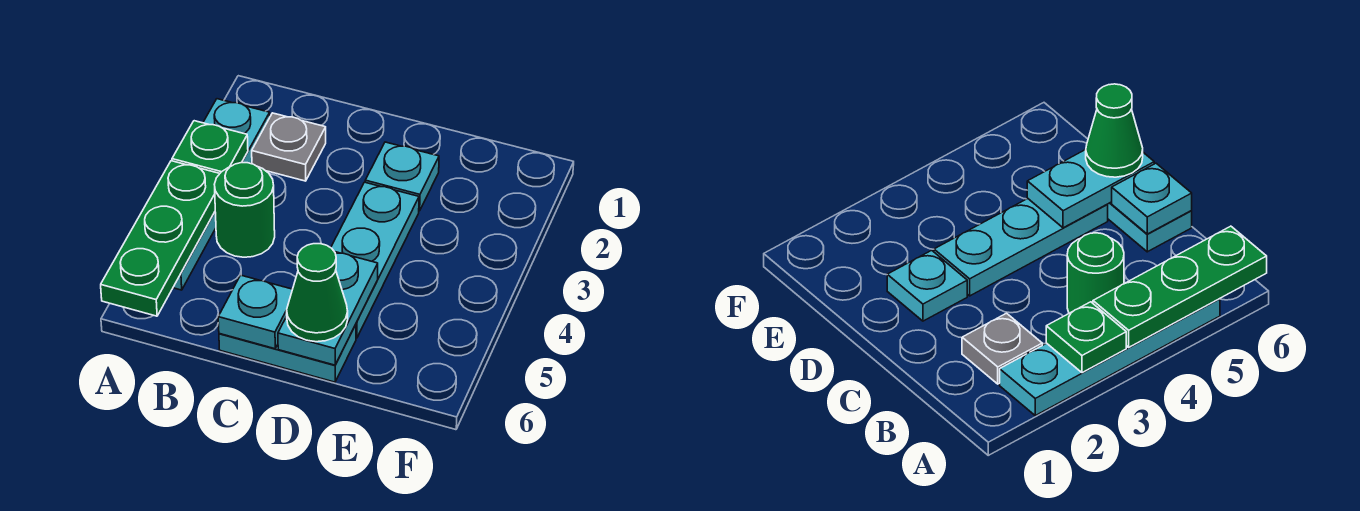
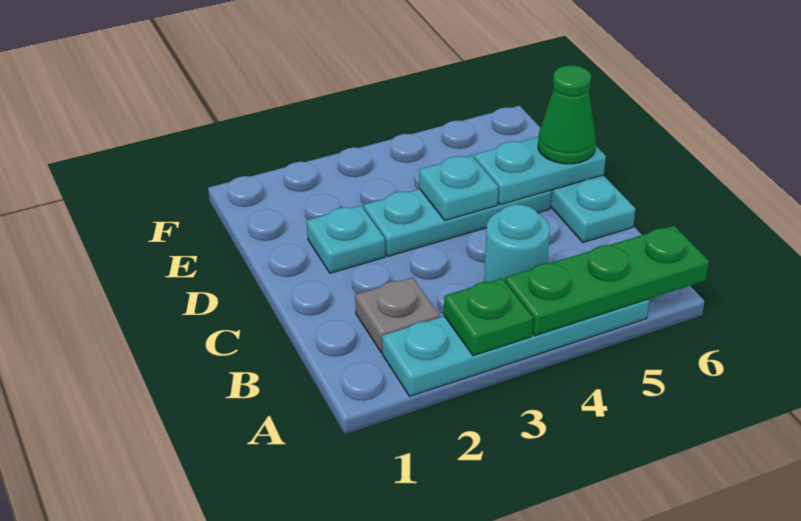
green round brick B4 level 1 -> cyan round brick B4 level 1
cyan plate C6 level 2 -> cyan plate D4 level 2

